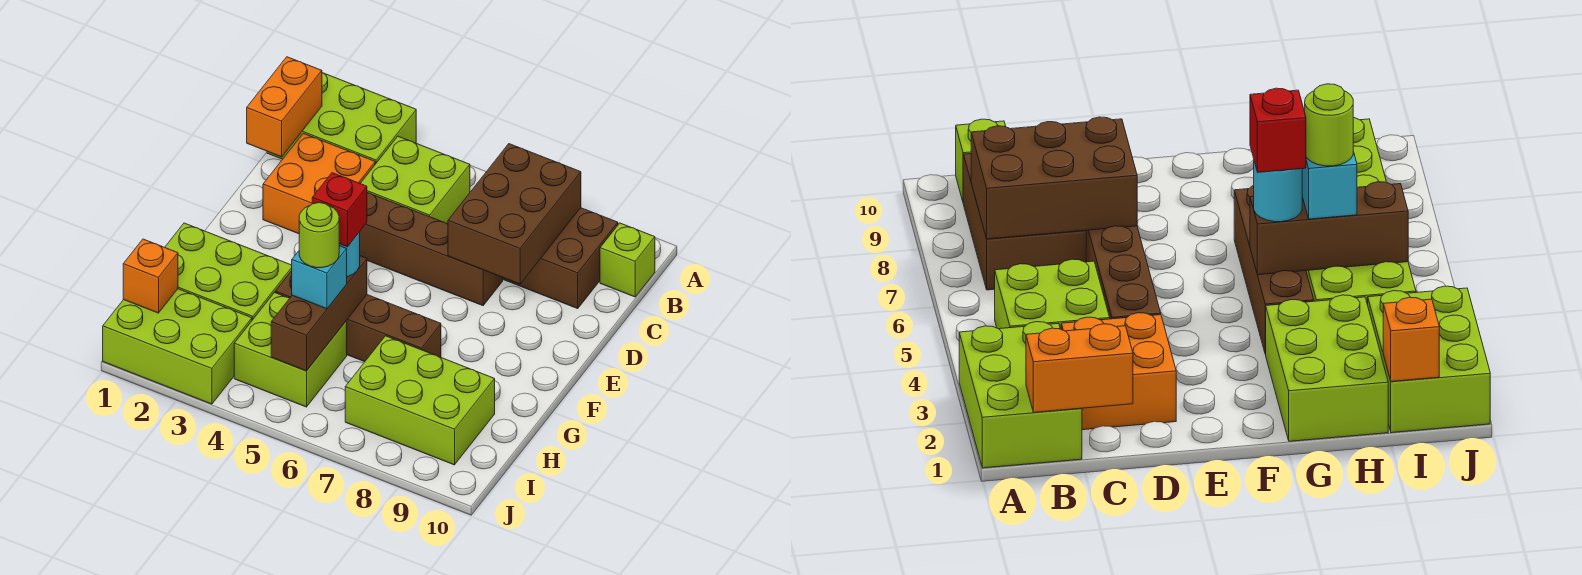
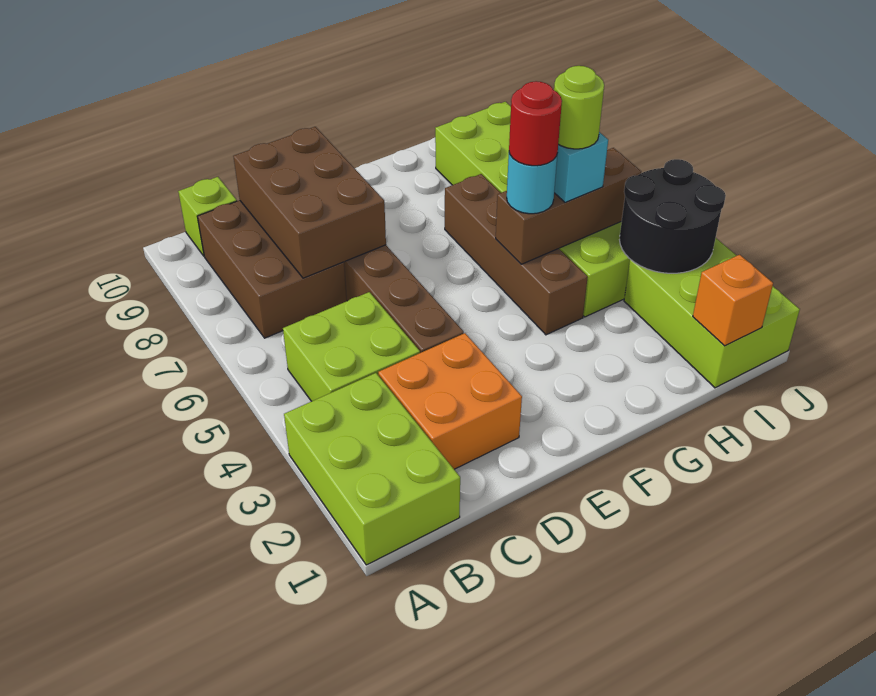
orange brick B1:C1 level 2 -> none
brown brick B7:D8 level 2 -> brown brick C7:D9 level 2
lime brick G1:H3 level 1 -> none
red brick G5 level 4 -> red round brick G5 level 4
none -> black round brick I3:J4 level 2

